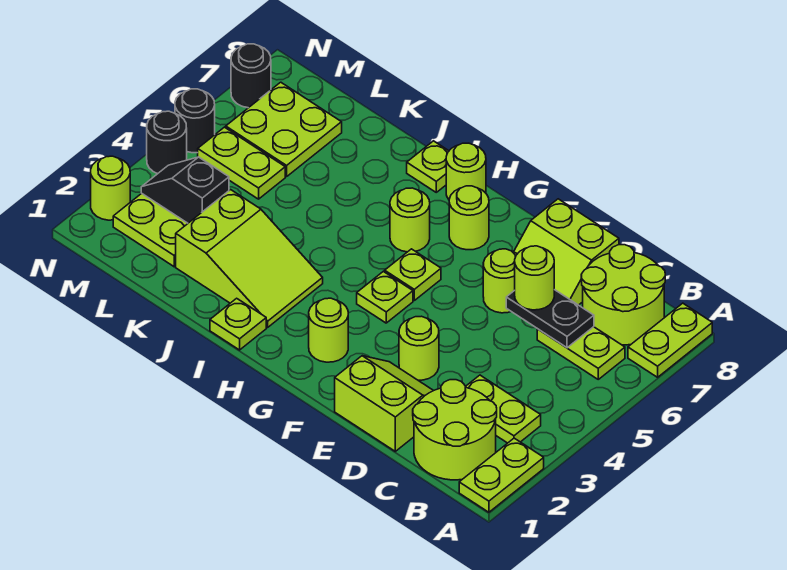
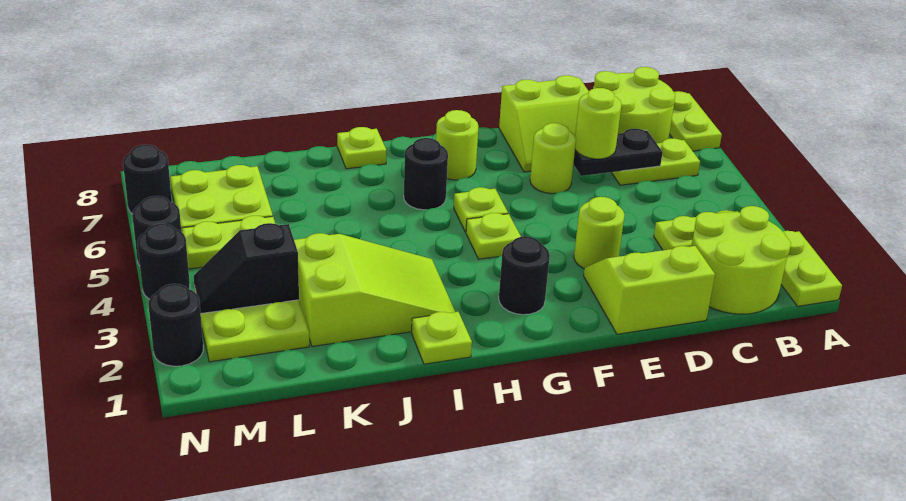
lime round brick G2 level 1 -> black round brick G2 level 1
lime round brick H6 level 1 -> black round brick H6 level 1
lime round brick H8 level 1 -> none
lime round brick N2 level 1 -> black round brick N2 level 1

